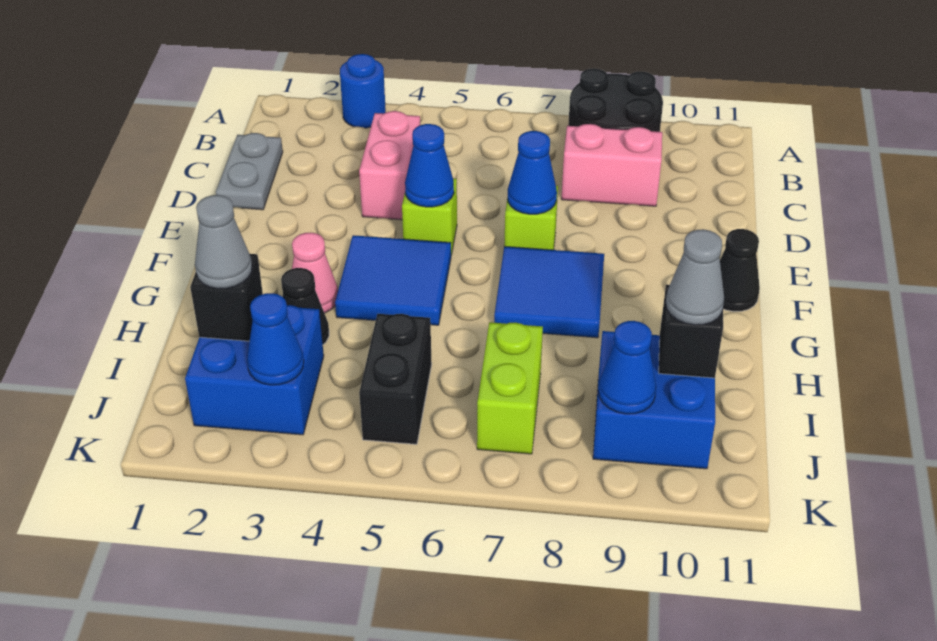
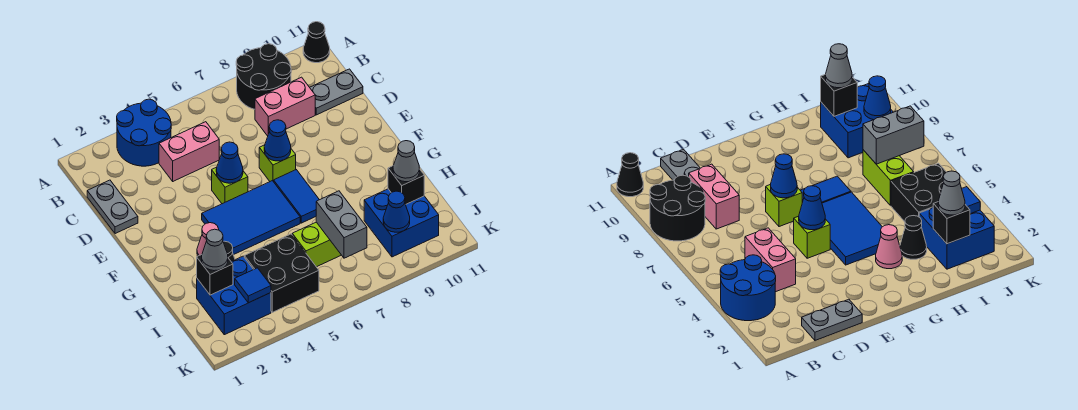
blue round brick A3 level 1 -> blue round brick A3:B4 level 1
pink brick C4:D4 level 1 -> pink brick C4:C5 level 1
none -> grey plate C10:C11 level 1
blue tile F4:G5 level 1 -> blue tile F4:G6 level 1
blue tile F7:G8 level 1 -> blue tile F7:G7 level 1
black cone F11 level 1 -> black cone A11 level 1
black brick I5:J5 level 1 -> black brick I4:J5 level 1
lime brick I7:J7 level 1 -> lime brick I6:I7 level 1
none -> grey brick I7:J7 level 2
blue cone J3 level 2 -> blue tile J3 level 2

